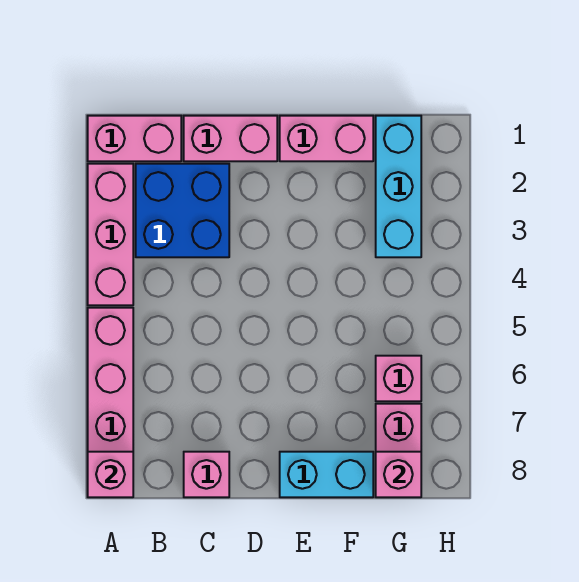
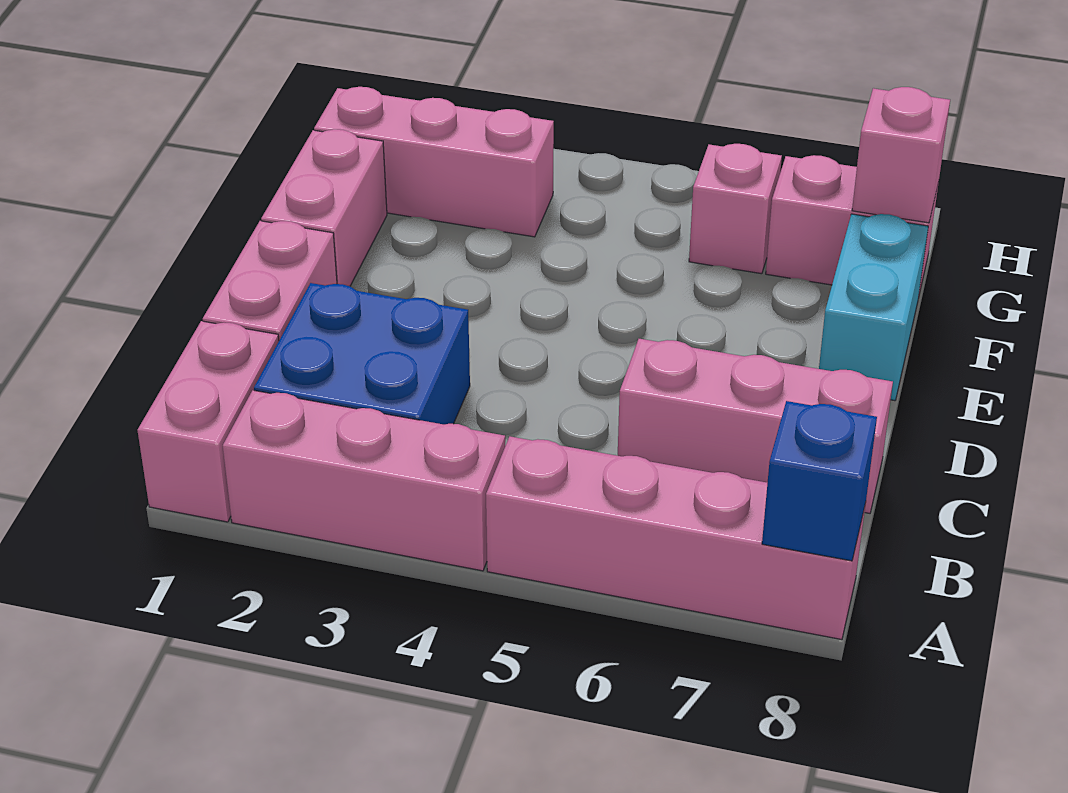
pink brick A8 level 2 -> blue brick A8 level 2
pink brick C8 level 1 -> pink brick C6:C8 level 1
cyan brick G1:G3 level 1 -> pink brick G1:G3 level 1

